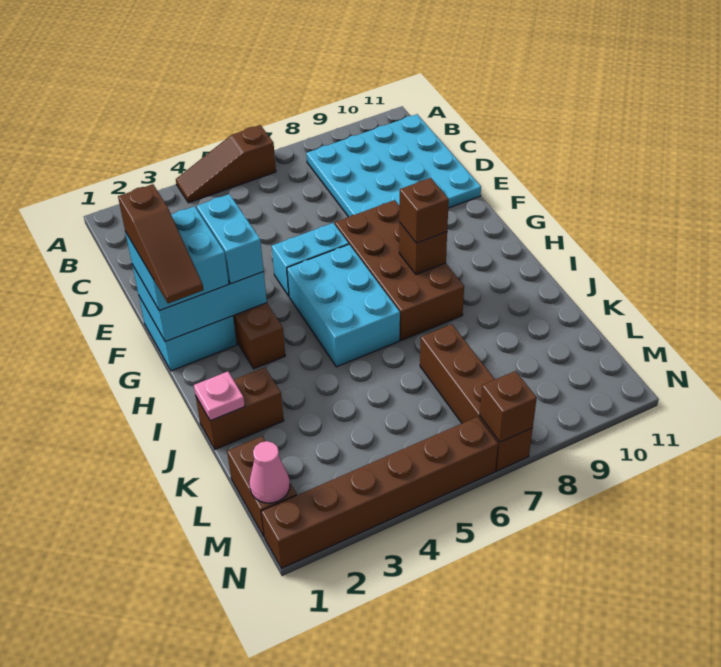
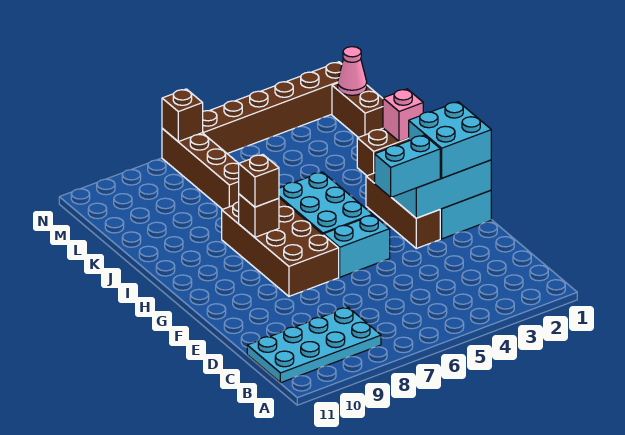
brown slope A4:A6 level 1 top 6 -> none
cyan plate B8:E11 level 1 -> cyan plate B8:C11 level 1
brown slope F1:H1 level 4 top F -> none
cyan brick F3:G3 level 3 -> cyan brick F3:F4 level 3
pink plate J1 level 2 -> pink brick J1 level 2

